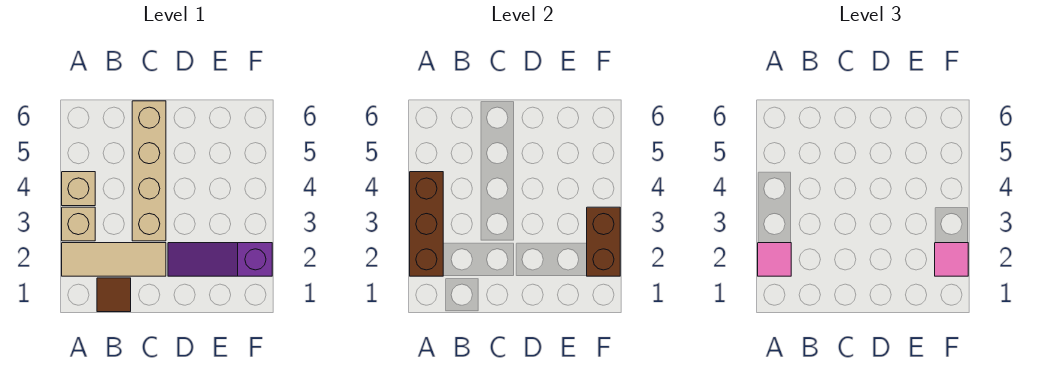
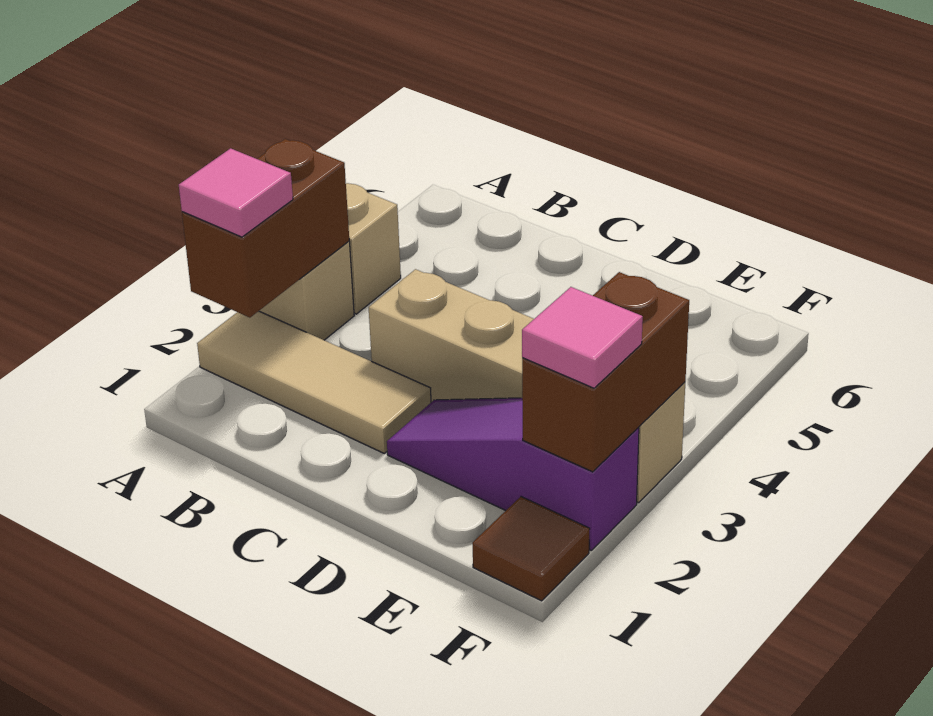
brown brick A2:A4 level 2 -> brown brick A2:A3 level 2
brown tile B1 level 1 -> brown tile F1 level 1
tan brick C3:C6 level 1 -> tan brick C3:F3 level 1

